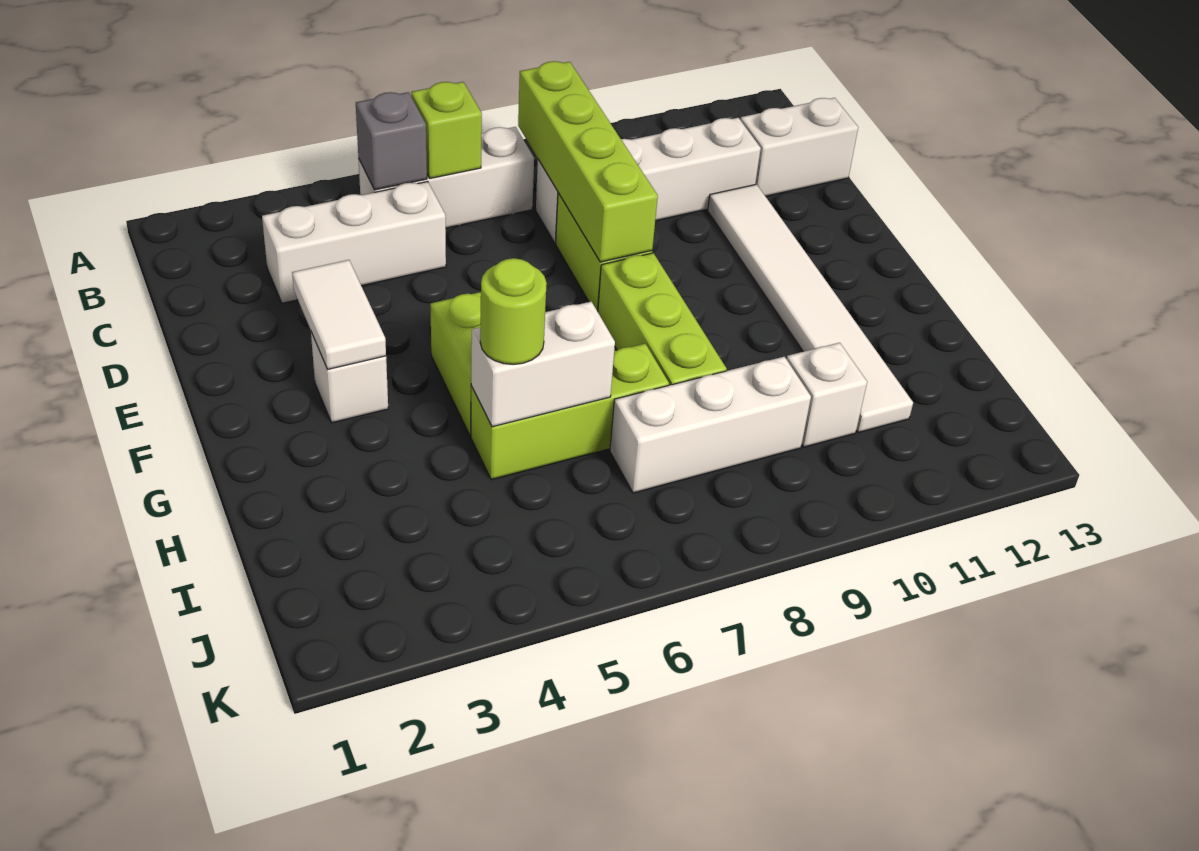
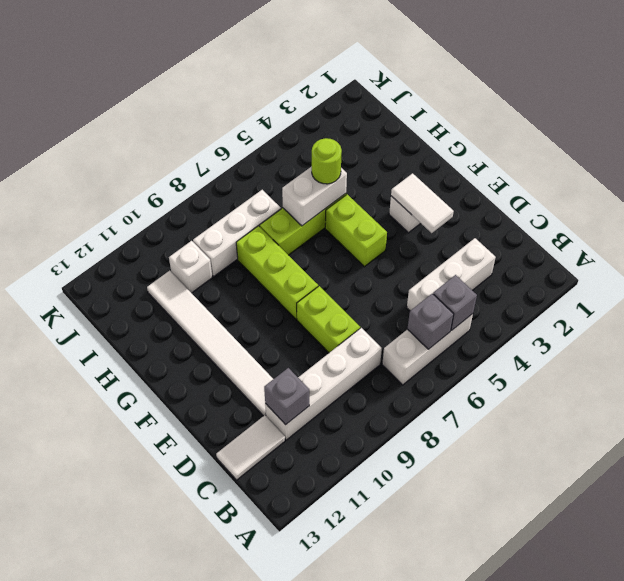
lime brick B6 level 2 -> grey brick B6 level 2
lime brick B8:E8 level 2 -> none
none -> grey brick C11 level 2
white brick C12:C13 level 1 -> white tile C12:C13 level 1

